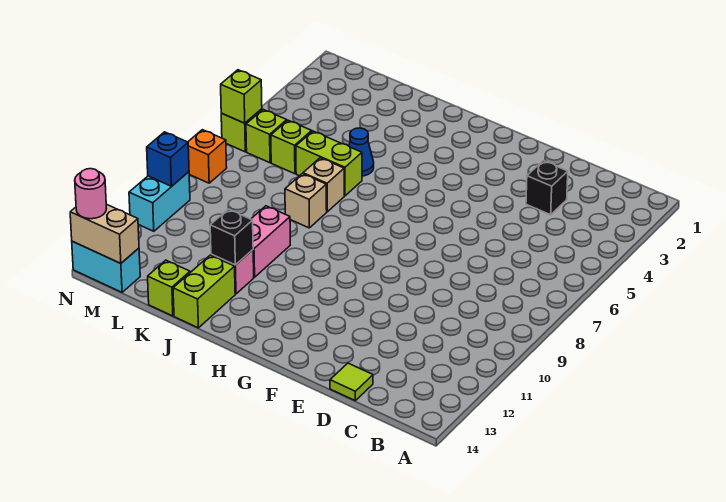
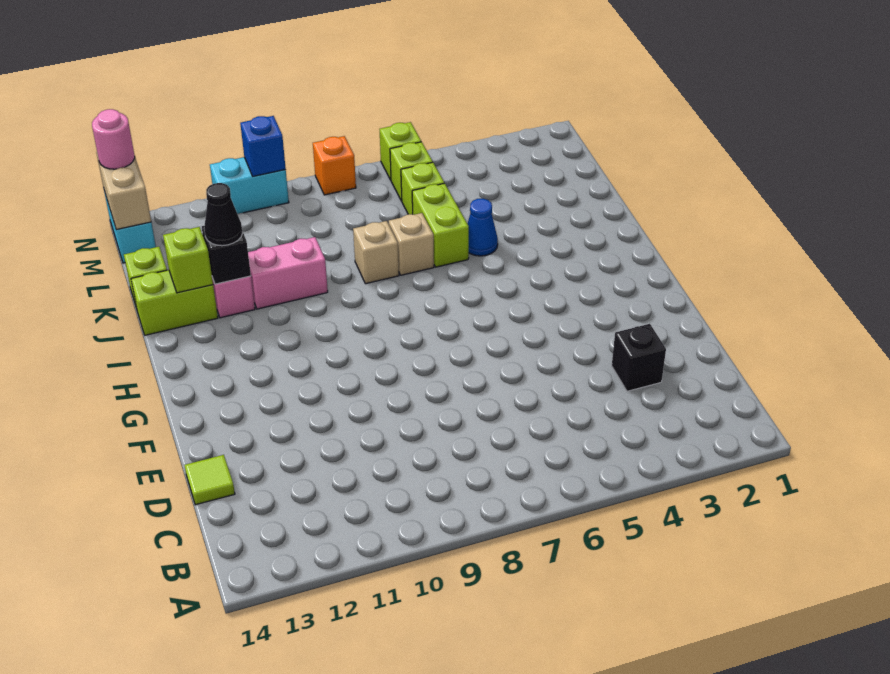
none -> black cone J12 level 3
lime brick N6 level 2 -> lime brick J13 level 2

